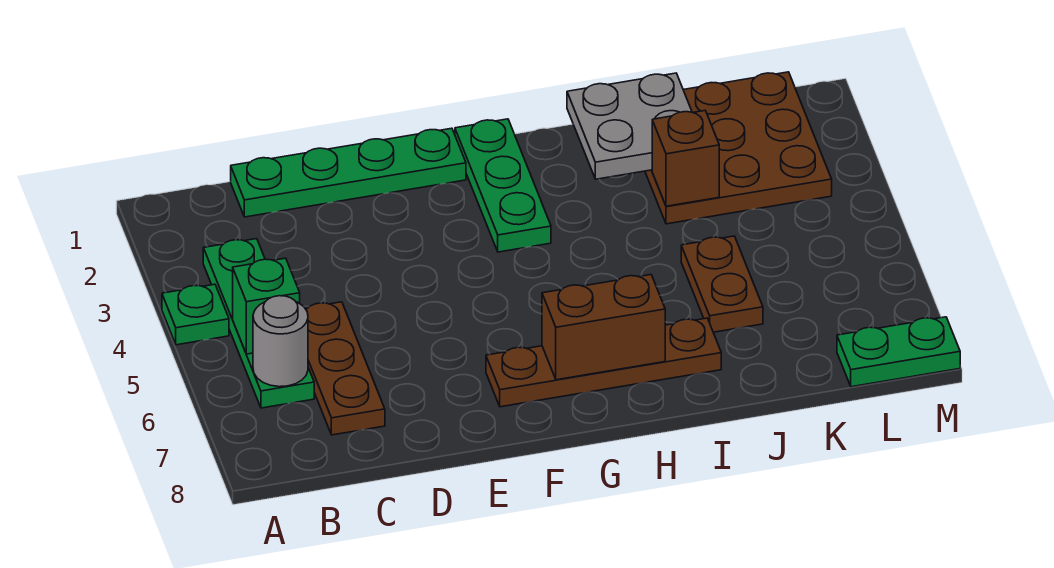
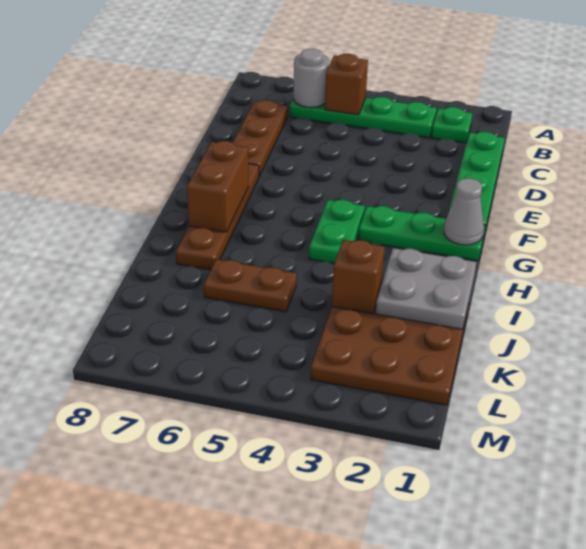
green plate A4 level 1 -> green plate B2 level 1
green brick B5 level 2 -> brown brick B5 level 2
brown plate C5:C7 level 1 -> brown plate C7:E7 level 1
none -> grey cone G1 level 2
green plate L8:M8 level 1 -> green plate G4:H4 level 1

